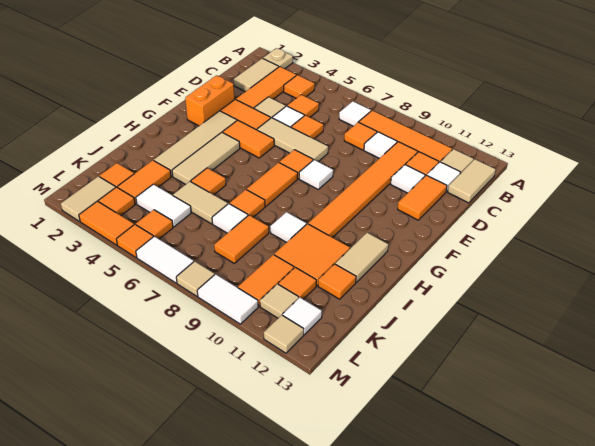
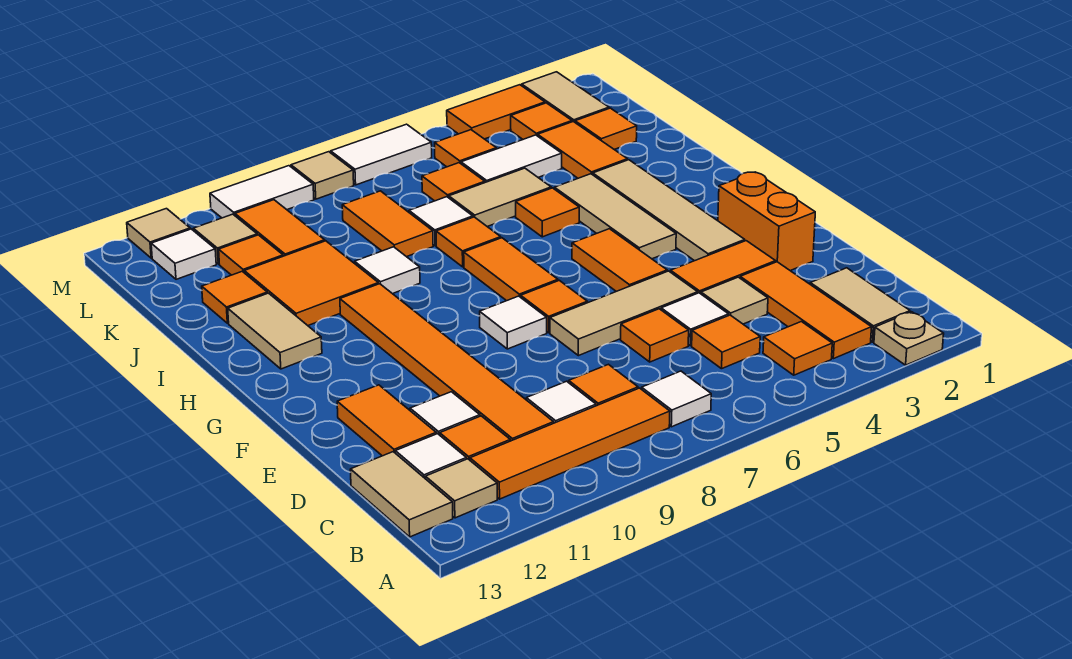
orange tile F4:F5 level 1 -> orange tile F5:G5 level 1
orange tile M5 level 1 -> orange tile K6 level 1

